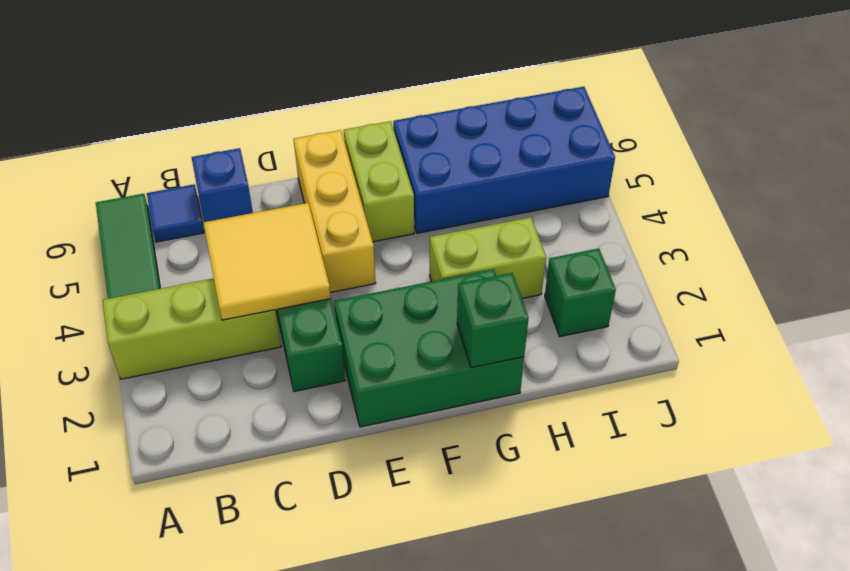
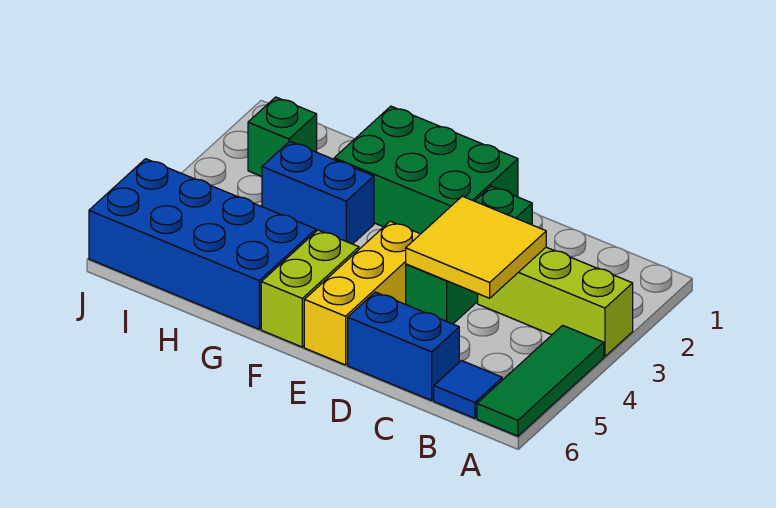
blue brick C6 level 1 -> blue brick C6:D6 level 1
green brick G1 level 2 -> none
lime brick G3:H3 level 1 -> blue brick G3:H3 level 1

